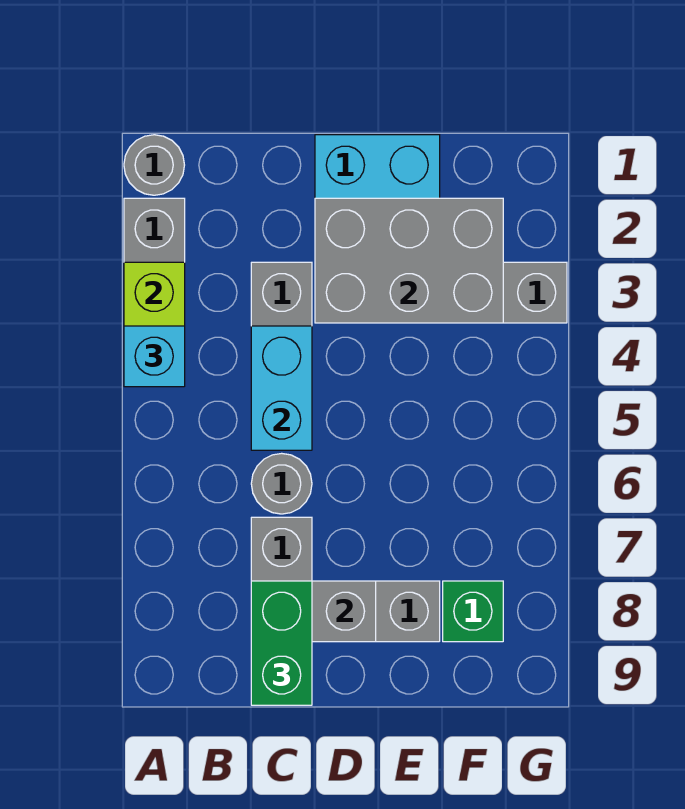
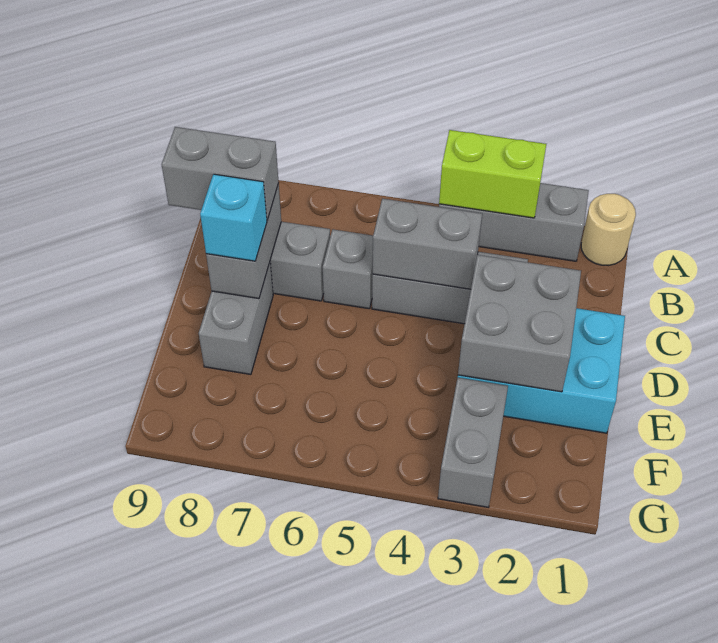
grey round brick A1 level 1 -> tan round brick A1 level 1
cyan brick A4 level 3 -> cyan brick D8 level 3
cyan brick C4:C5 level 2 -> grey brick C4:C5 level 2
grey round brick C6 level 1 -> grey brick C6 level 1
green brick C8:C9 level 3 -> grey brick C8:C9 level 3
grey brick D2:F3 level 2 -> grey brick D2:E3 level 2
green brick F8 level 1 -> none

